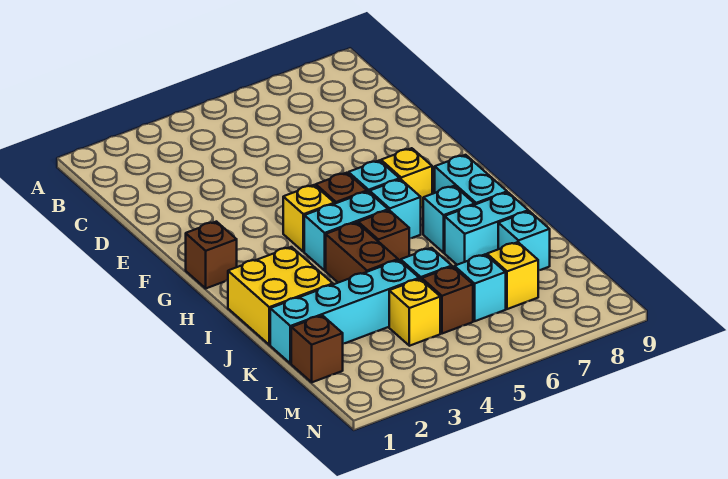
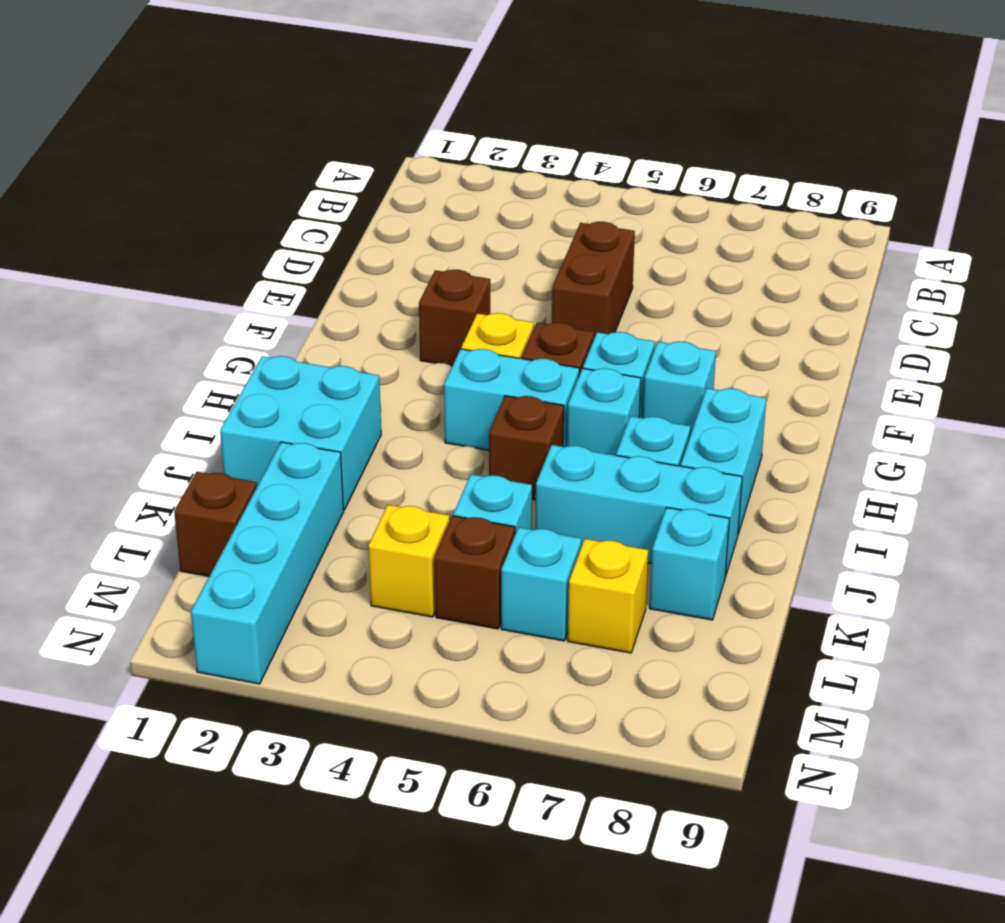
brown brick G1 level 1 -> brown brick F3 level 1
yellow brick G7 level 1 -> cyan brick G7 level 1
yellow brick I1:J2 level 1 -> cyan brick I1:J2 level 1
brown brick I4:J4 level 1 -> brown brick D5:E5 level 1
cyan brick J7:J8 level 1 -> cyan brick J6:J8 level 1
cyan brick K1:K4 level 1 -> cyan brick K2:N2 level 1

